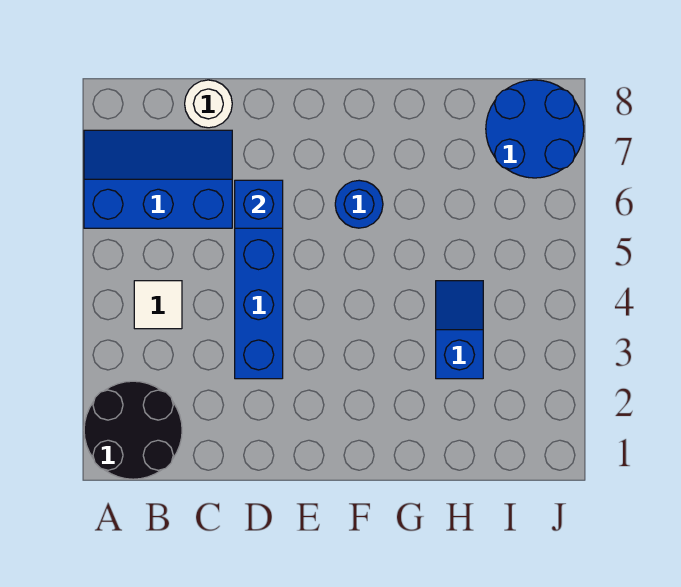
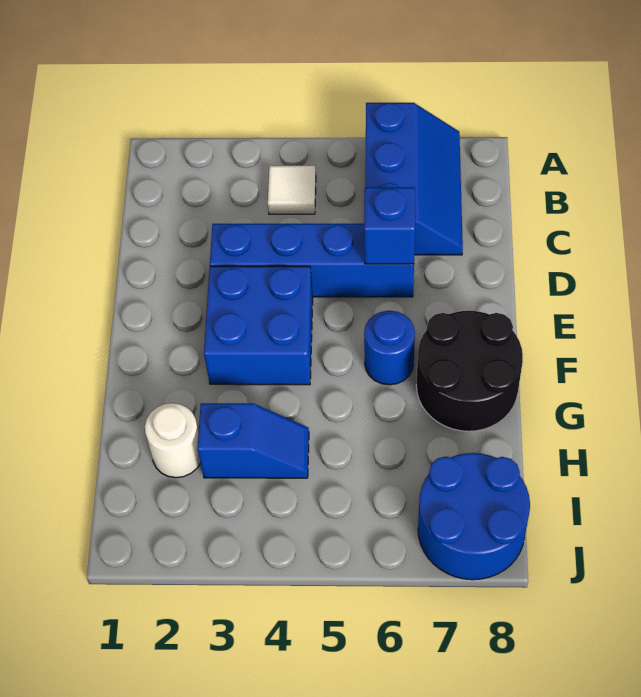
black round brick A1:B2 level 1 -> black round brick F7:G8 level 1
white round brick C8 level 1 -> white round brick H2 level 1
none -> blue brick E3:F4 level 1

